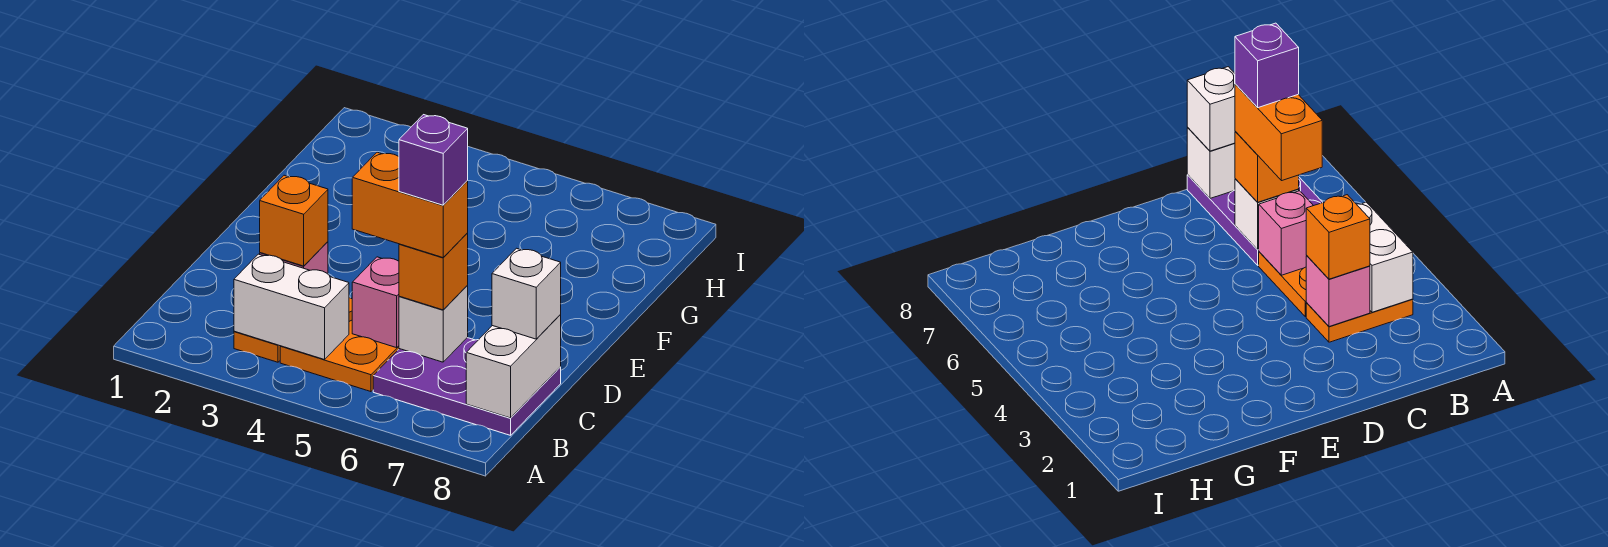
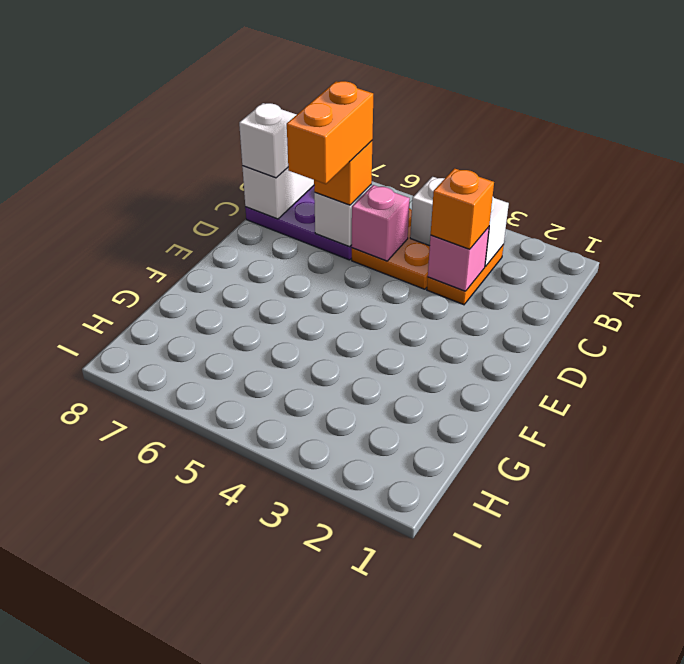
orange brick C5:C6 level 4 -> orange brick C6:D6 level 4
purple brick C6 level 5 -> none

